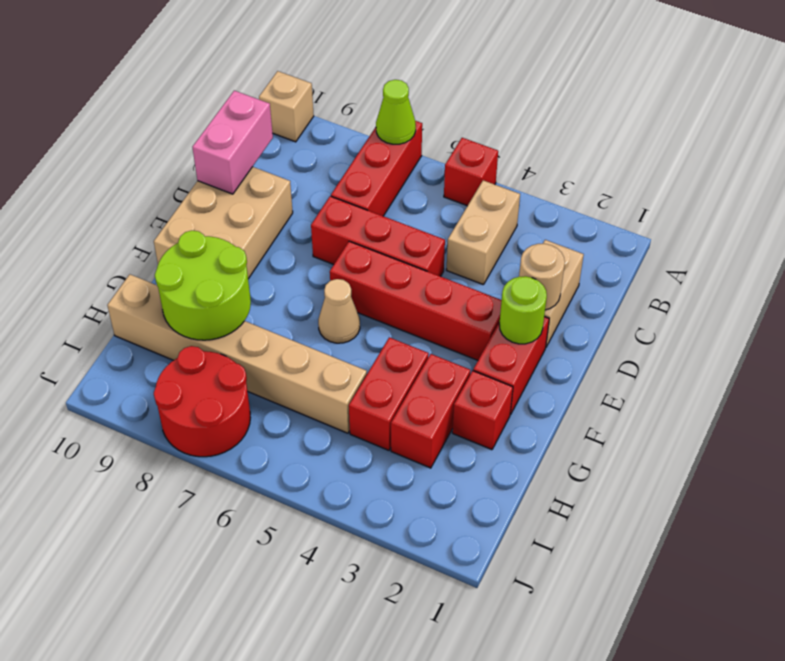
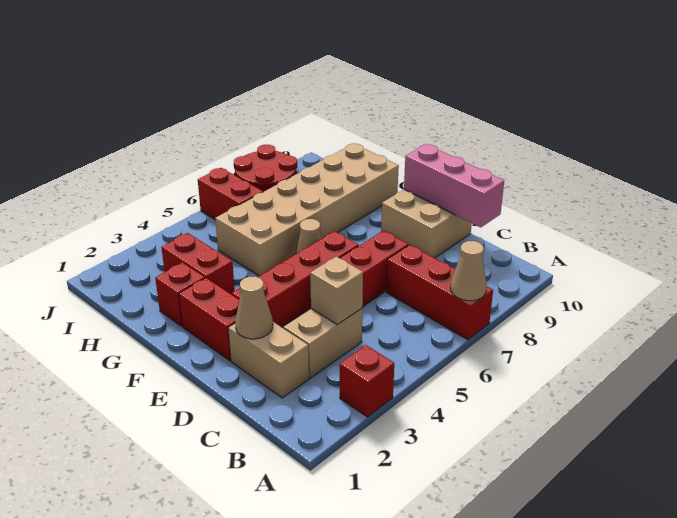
red brick A5 level 1 -> red brick A3 level 1
lime cone A7 level 2 -> tan cone A7 level 2
tan brick A10 level 1 -> tan brick C4 level 2
tan brick B4:C4 level 1 -> tan brick C3:C4 level 1
pink brick C10:D10 level 2 -> pink brick C10:E10 level 2
tan round brick D2 level 2 -> tan cone D2 level 2
tan brick D9:F10 level 1 -> tan brick D9:E10 level 1
lime round brick E2 level 2 -> none
red brick G4:H4 level 1 -> red brick I6:J6 level 1
lime round brick G8:H9 level 2 -> none
tan brick H5:H10 level 1 -> tan brick G5:H10 level 1

